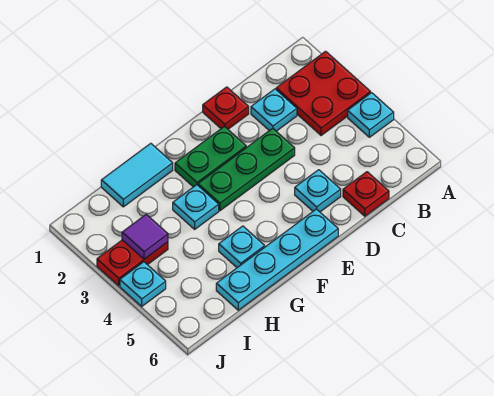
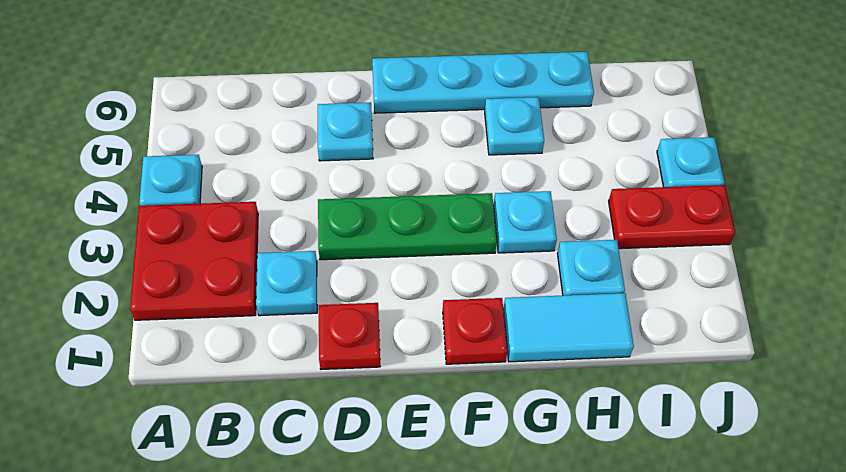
red plate C6 level 1 -> red plate F1 level 1
green plate E2:F2 level 1 -> none
none -> cyan plate H2 level 1
purple tile I3 level 2 -> none

